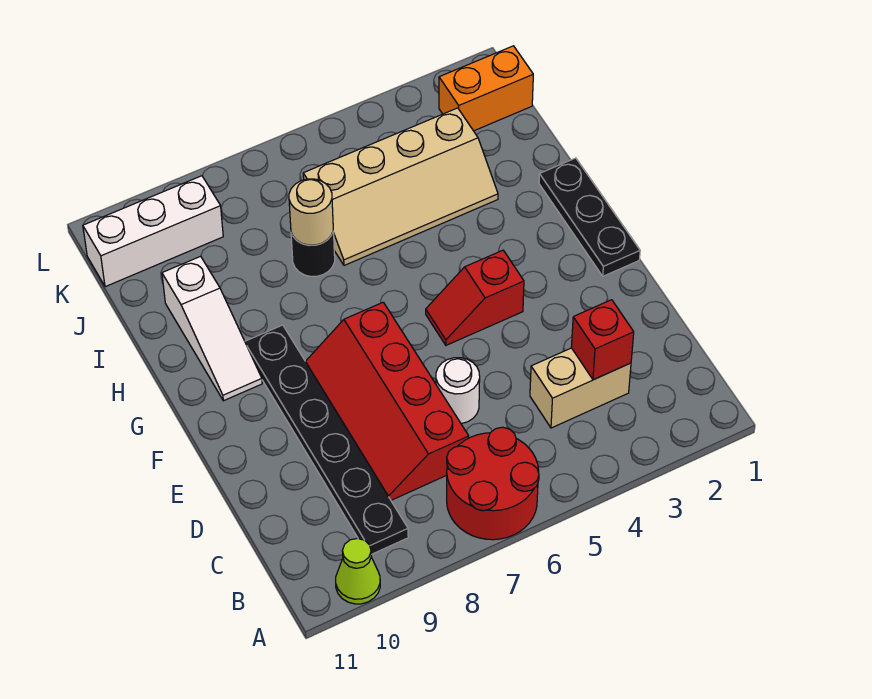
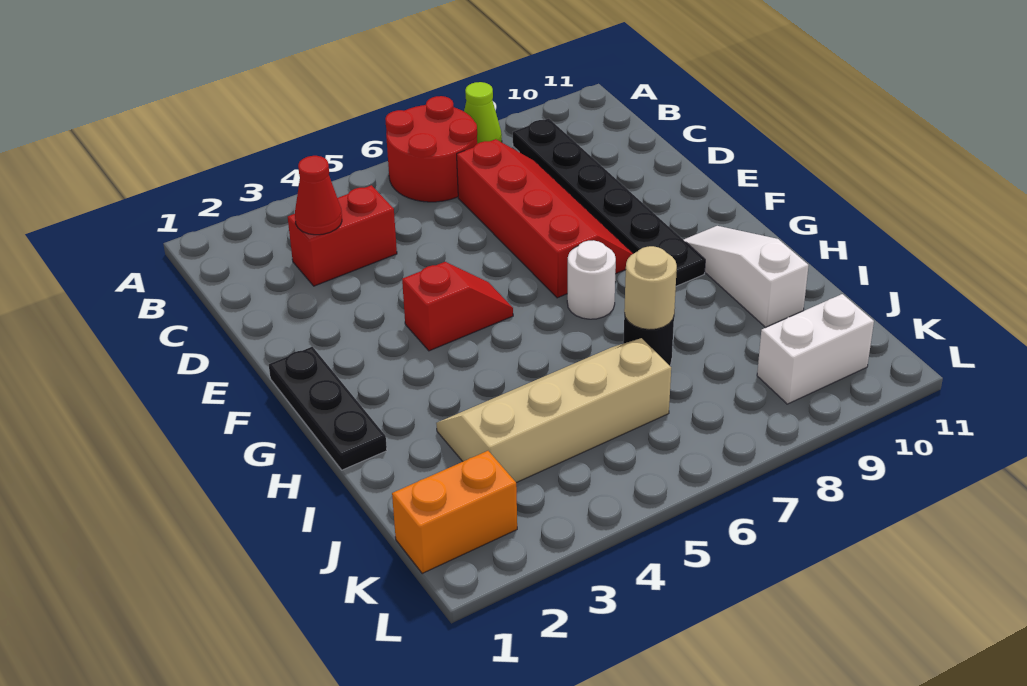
lime cone A10 level 1 -> lime cone A8 level 1
tan brick C3:C4 level 1 -> red brick C3:C4 level 1
red brick C3 level 2 -> red cone C3 level 2
white round brick D6 level 1 -> white round brick G7 level 1
white brick K9:K11 level 1 -> white brick K9:K10 level 1

